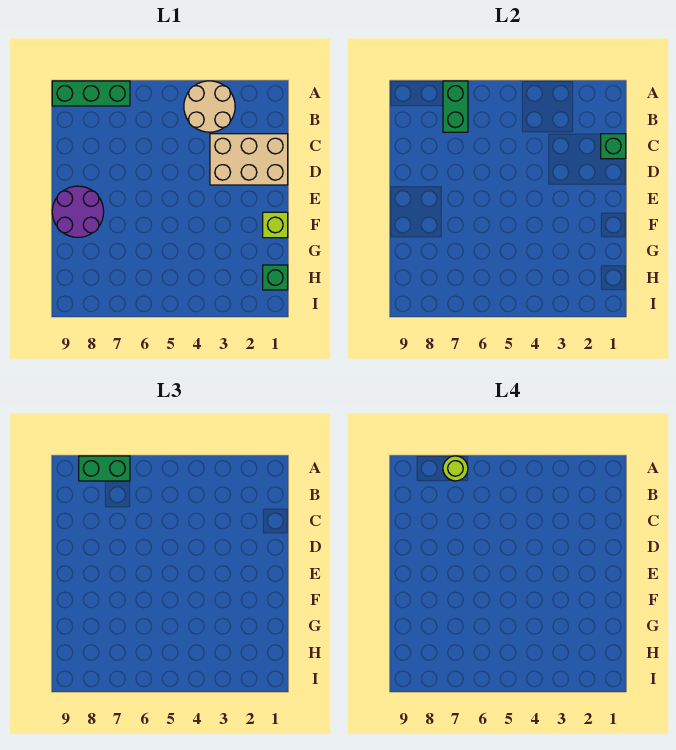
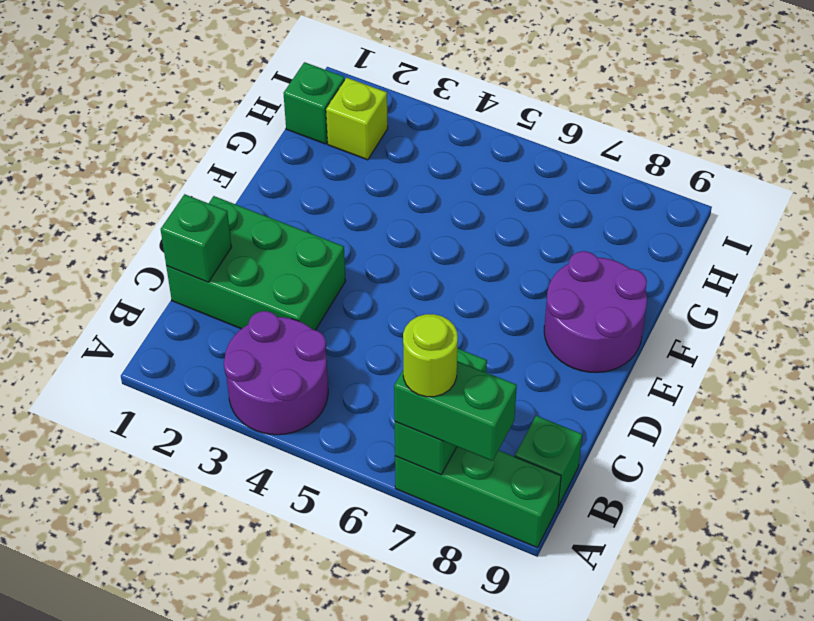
tan round brick A3:B4 level 1 -> purple round brick A3:B4 level 1
none -> green brick B9 level 1
tan brick C1:D3 level 1 -> green brick C1:D3 level 1
lime brick F1 level 1 -> lime brick H2 level 1

